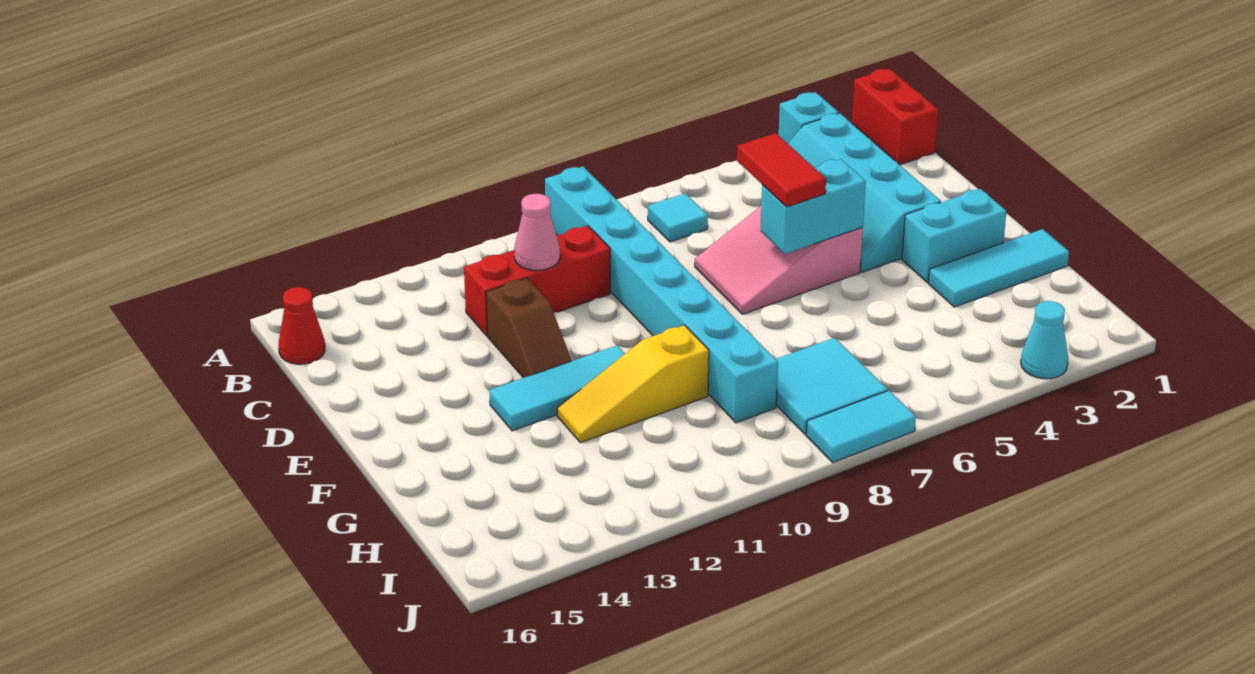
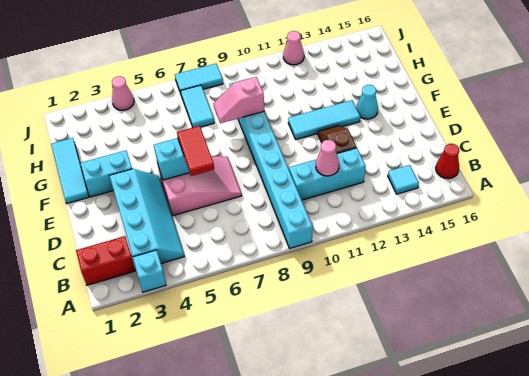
red brick A1:B1 level 1 -> red brick B1:B2 level 1
cyan tile B7 level 1 -> cyan tile B14 level 1
red brick C10:C12 level 1 -> cyan brick C10:C12 level 1
cyan tile G1:G3 level 1 -> cyan tile F1:H1 level 1
none -> pink slope G8:G9 level 2 top 9
yellow slope G10:G12 level 1 top 10 -> none
cyan tile H7:I8 level 1 -> cyan tile H7:I7 level 1
cyan cone J3 level 1 -> cyan cone F14 level 1
none -> pink cone J4 level 1
none -> pink cone J12 level 1

